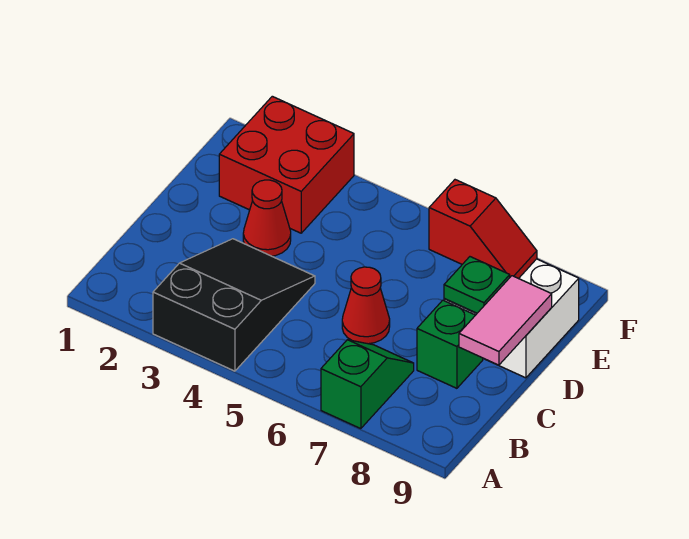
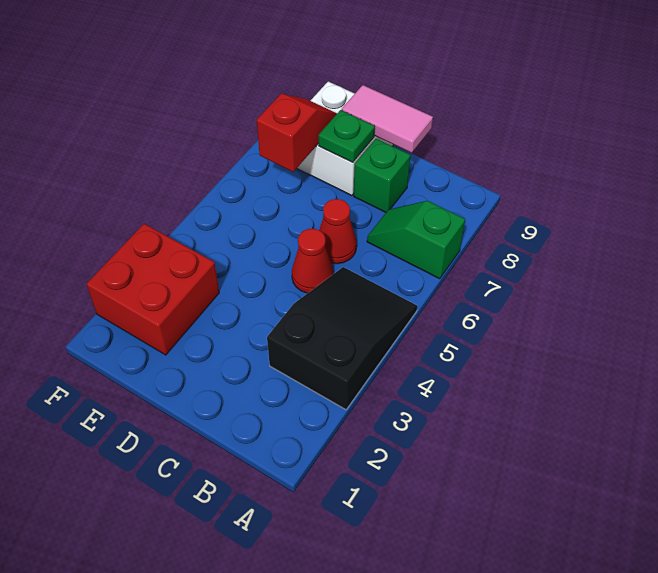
black slope A3:C4 level 1 top A -> black slope A3:B5 level 1 top 3
red cone D3 level 1 -> red cone C5 level 1

